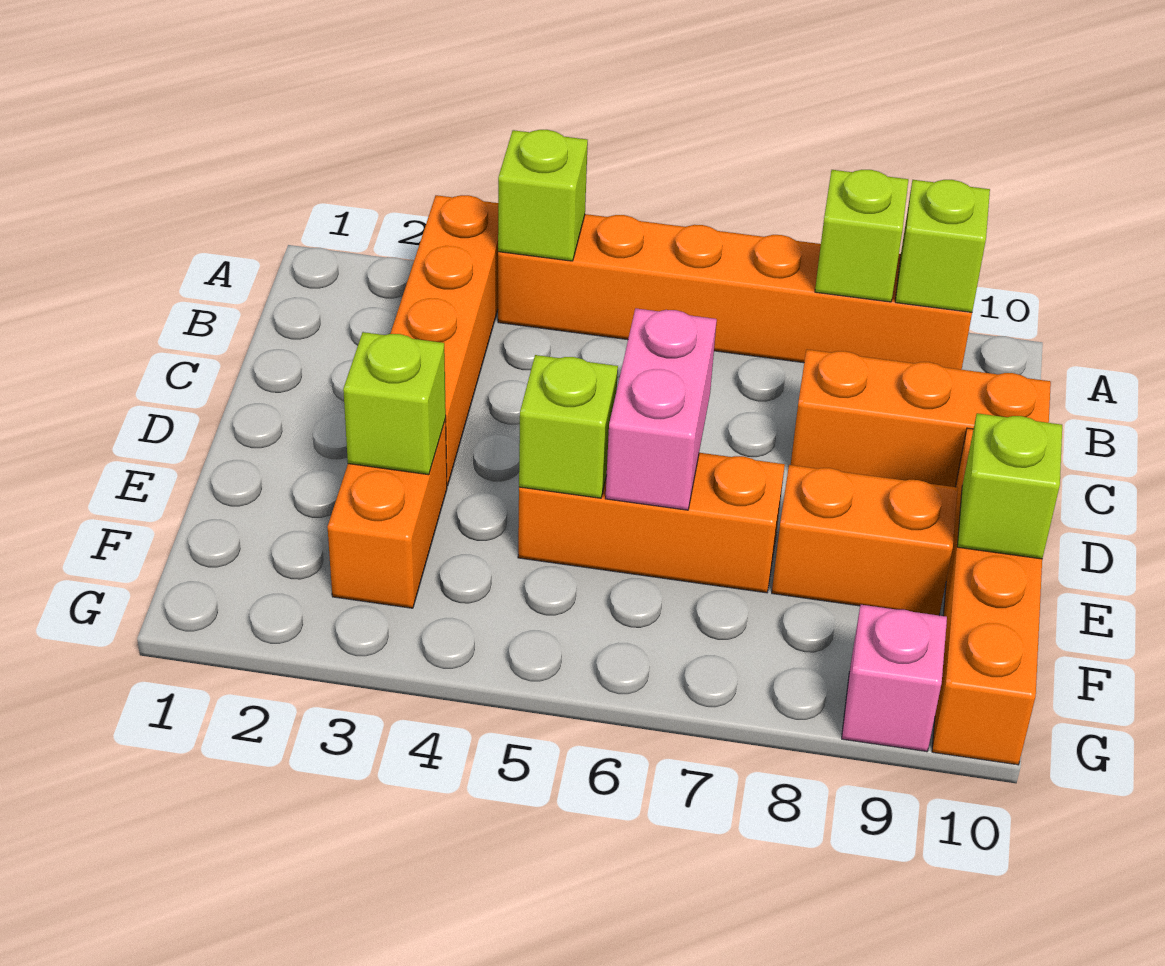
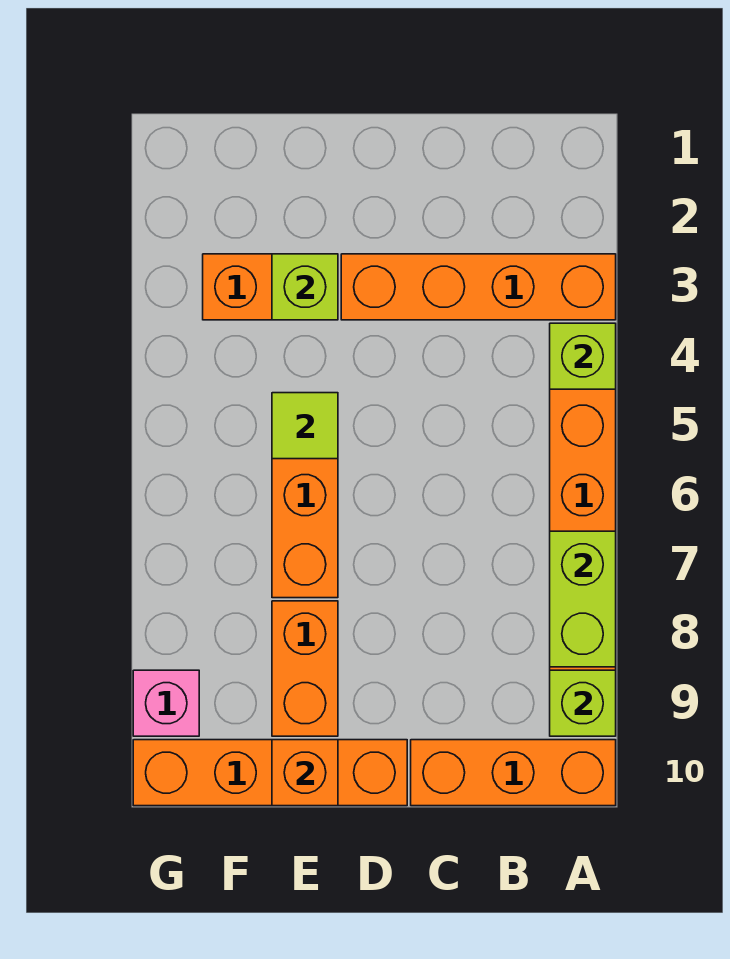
lime brick A8 level 2 -> lime brick A7:A8 level 2
orange brick C8:C10 level 1 -> orange brick A10:C10 level 1
pink brick D6:E6 level 2 -> none
lime brick E5 level 2 -> lime tile E5 level 2
lime brick E10 level 2 -> orange brick E10 level 2

